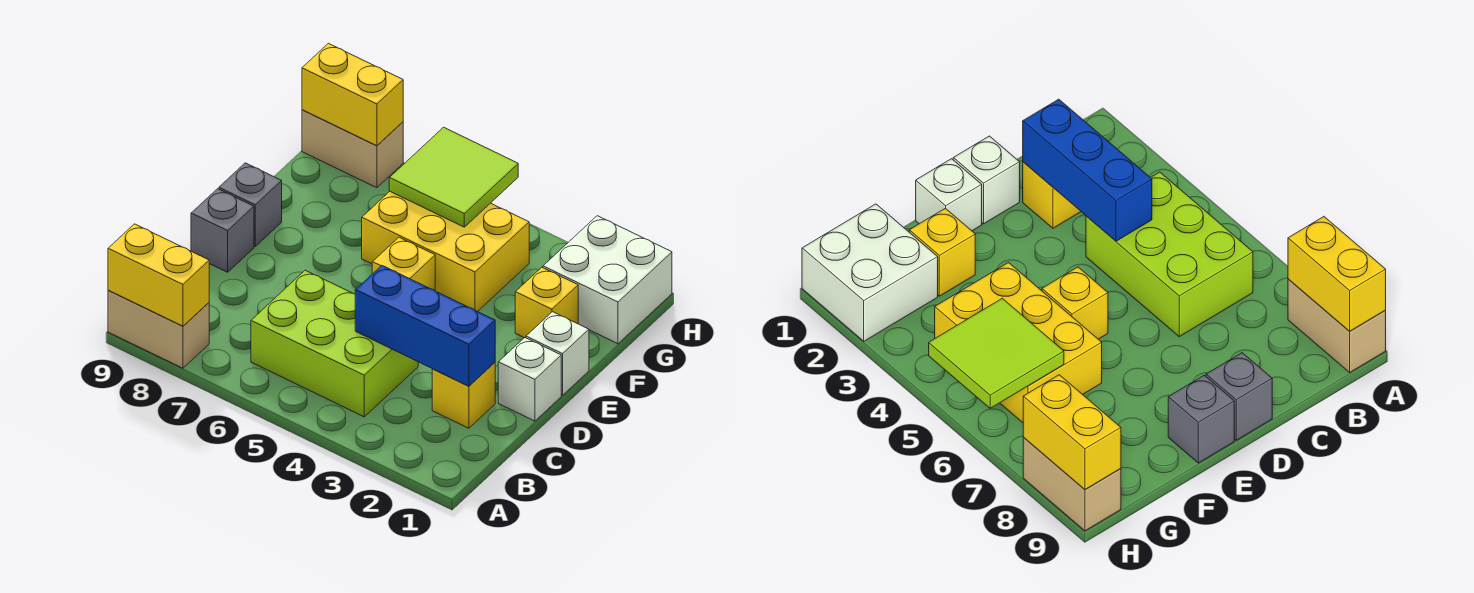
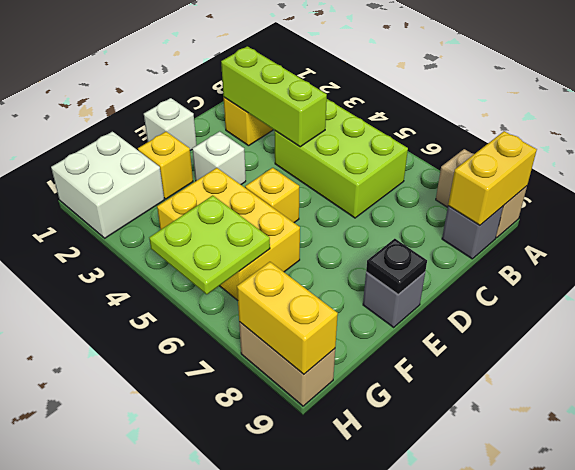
yellow brick A8:A9 level 2 -> yellow brick A9:B9 level 2
blue brick C2:C4 level 2 -> lime brick C2:C4 level 2
white brick D1 level 1 -> white brick E3 level 1
grey brick D9 level 1 -> grey brick B9 level 1
none -> black plate E9 level 2
lime tile G5:H6 level 2 -> lime plate G5:H6 level 2

